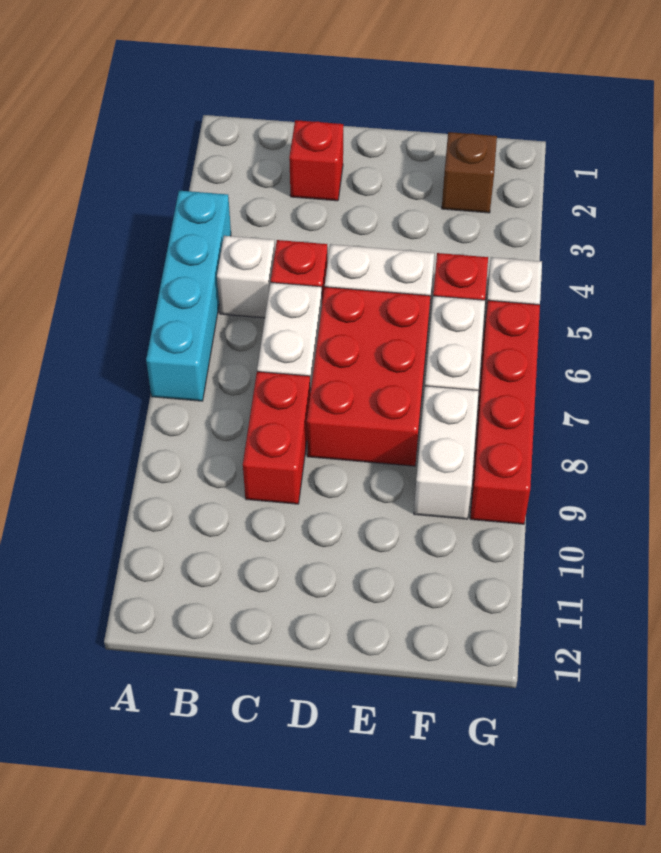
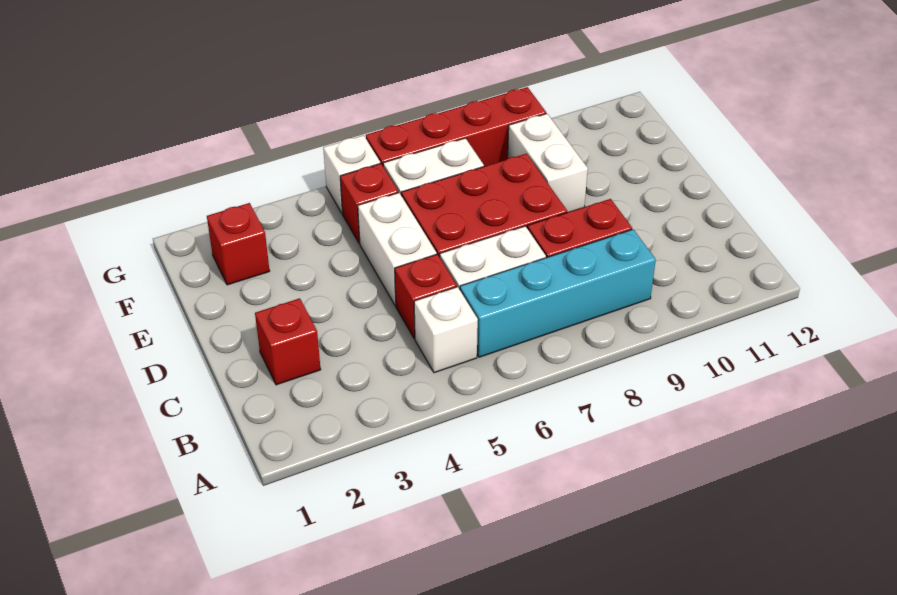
cyan brick A4:A7 level 1 -> cyan brick B6:B9 level 1
brown brick F2 level 1 -> red brick F2 level 1
white brick F8:F9 level 1 -> white brick E9:F9 level 1

